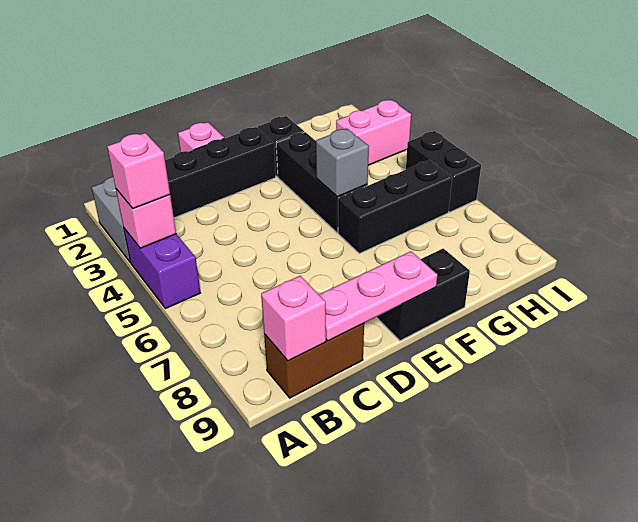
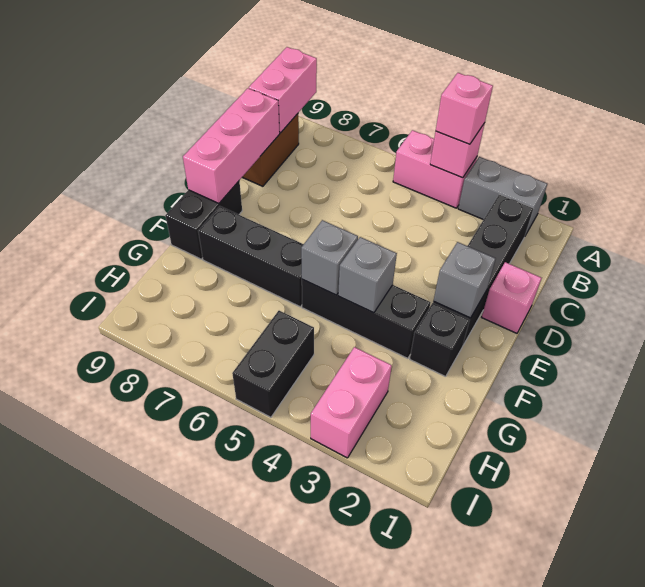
purple brick A4:A5 level 1 -> pink brick A4:A5 level 1
pink brick B9 level 2 -> pink brick A9:B9 level 2
pink plate C9:E9 level 2 -> pink brick C9:E9 level 2
none -> grey brick E2 level 2
none -> grey brick F4 level 2
black brick F6:H6 level 1 -> black brick F6:F8 level 1
black brick I5:I6 level 1 -> black brick H5:I5 level 1

